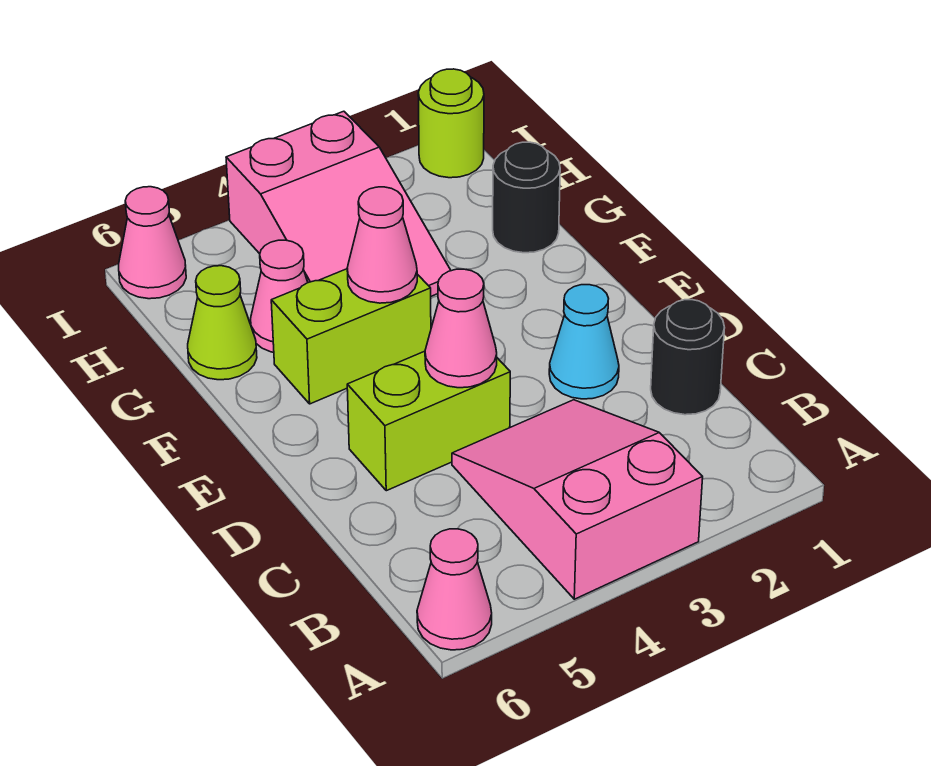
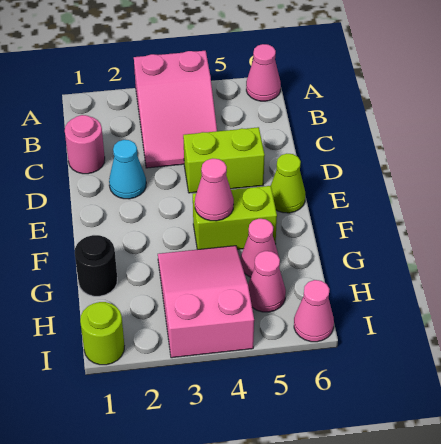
black round brick C1 level 1 -> pink round brick C1 level 1
pink cone D4 level 2 -> pink cone H5 level 1
lime cone G6 level 1 -> lime cone E6 level 1

